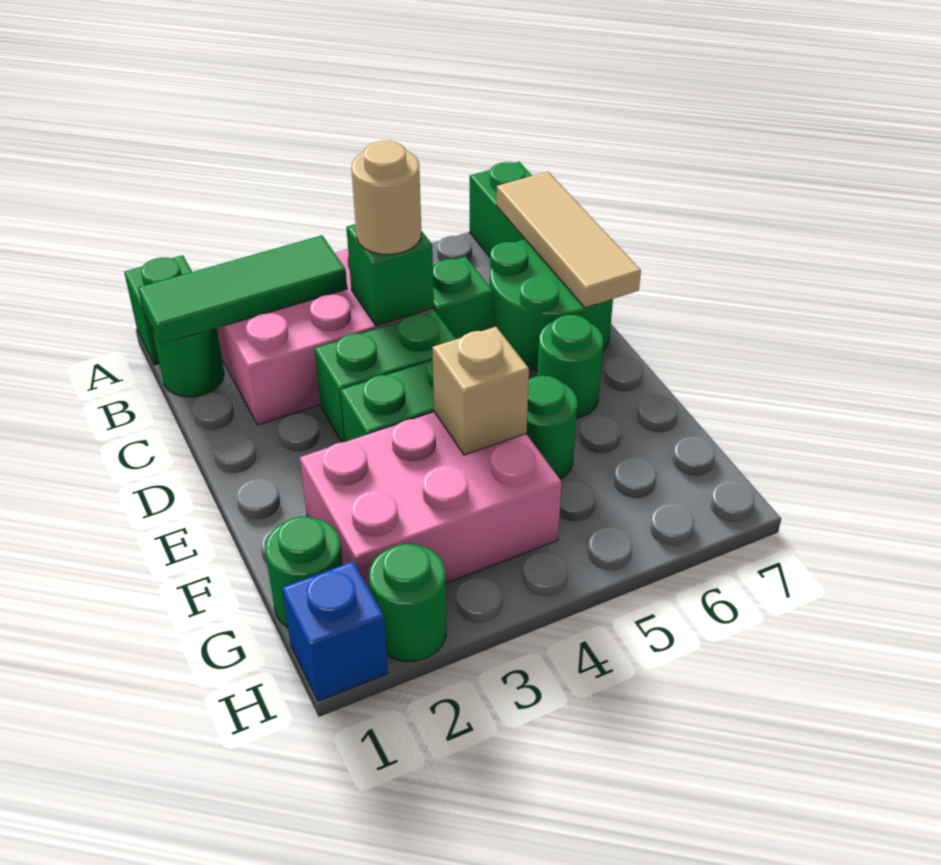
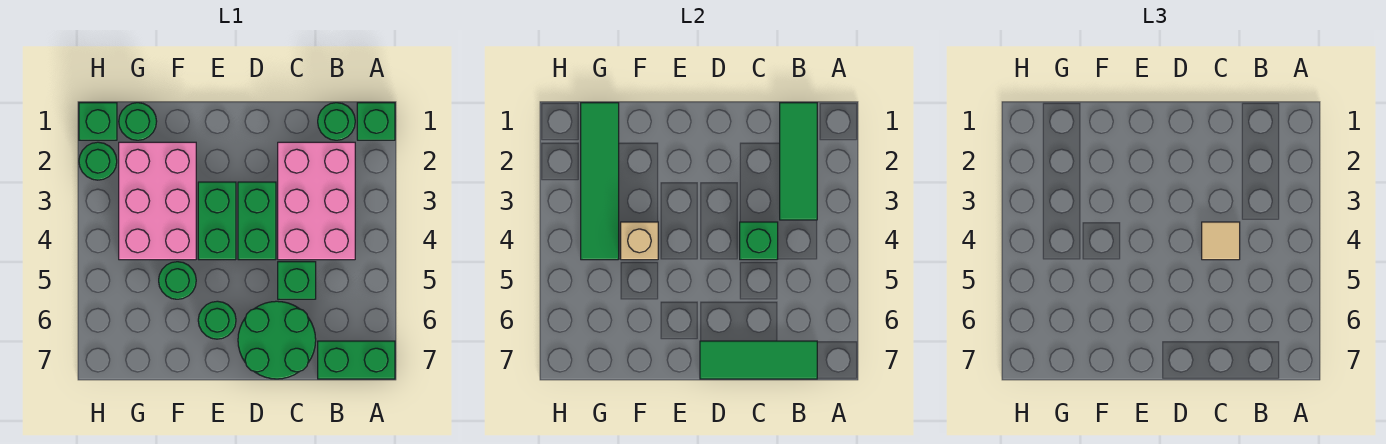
tan tile B7:D7 level 2 -> green tile B7:D7 level 2
tan round brick C4 level 3 -> tan tile C4 level 3
none -> green tile G1:G4 level 2
blue brick H1 level 1 -> green brick H1 level 1

